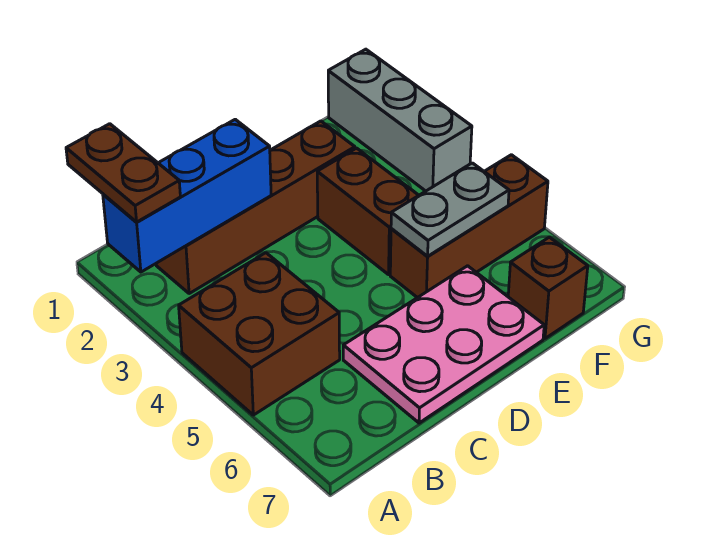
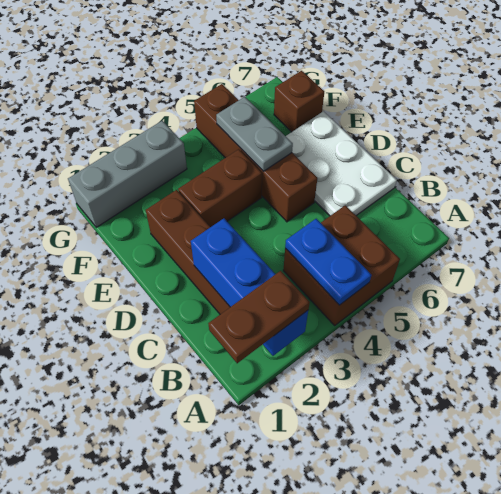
none -> blue plate A4:B4 level 2
pink plate C6:E7 level 1 -> white plate C6:E7 level 1
brown brick E5:G5 level 1 -> brown brick D5:G5 level 1

